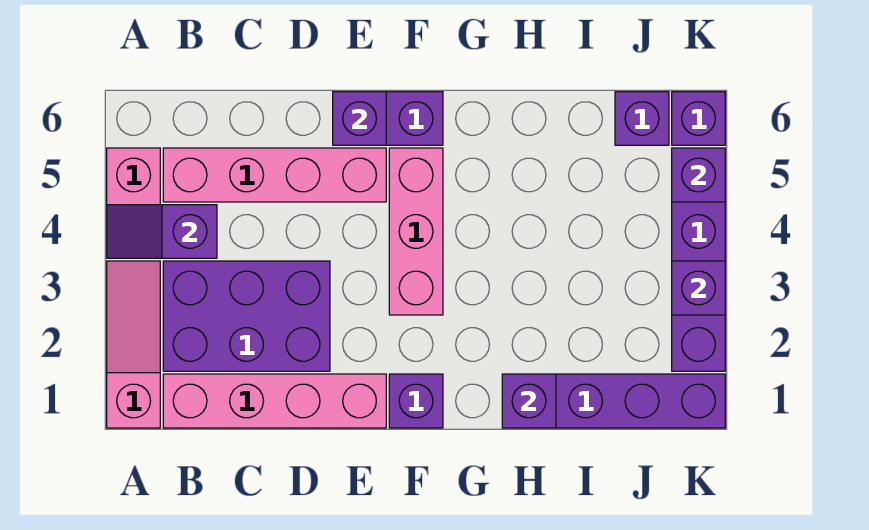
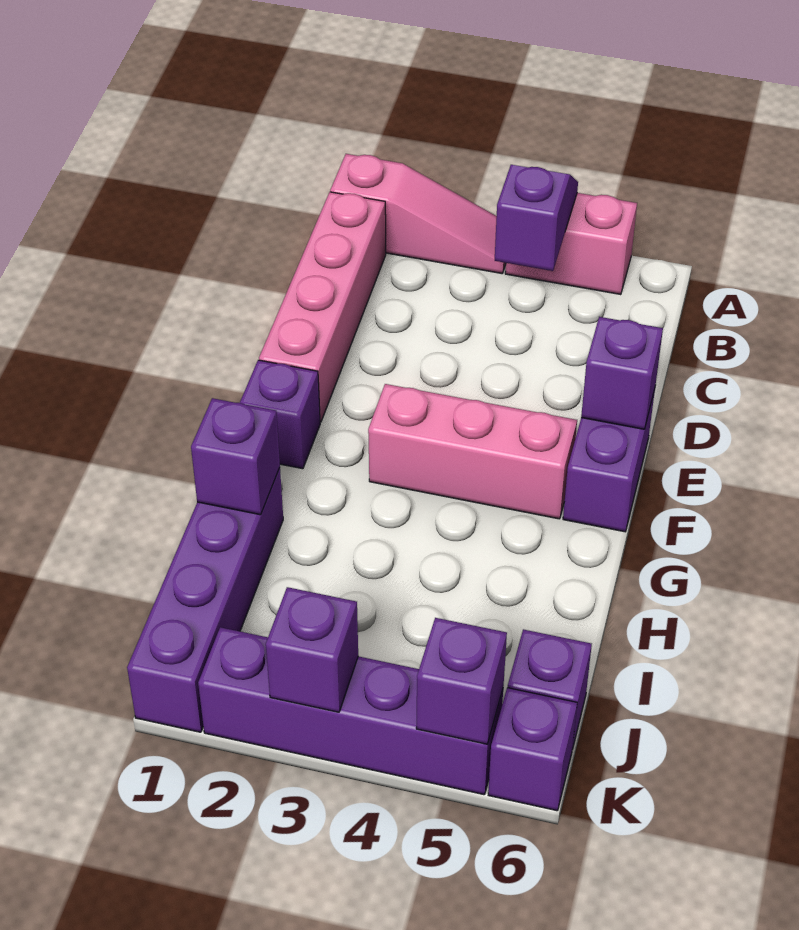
purple brick B2:D3 level 1 -> none
pink brick B5:E5 level 1 -> none

